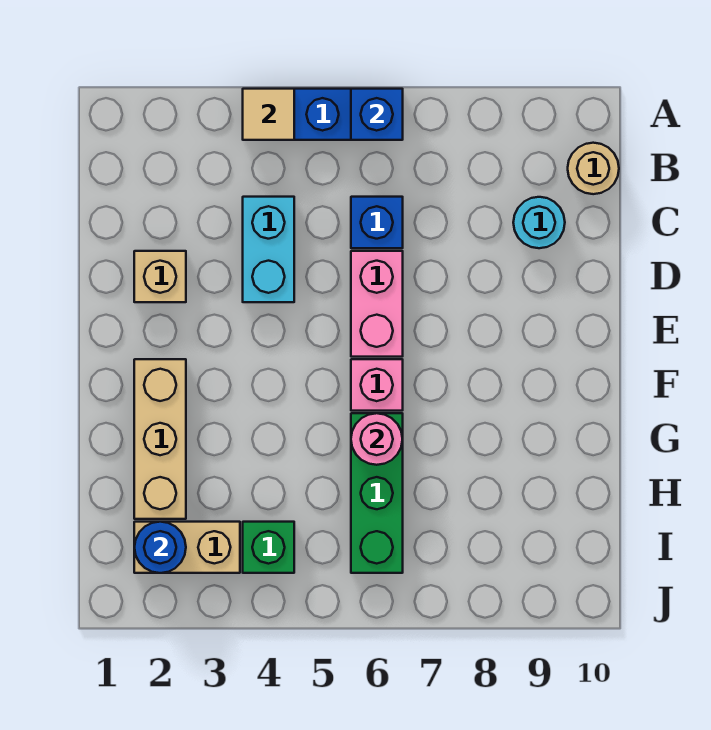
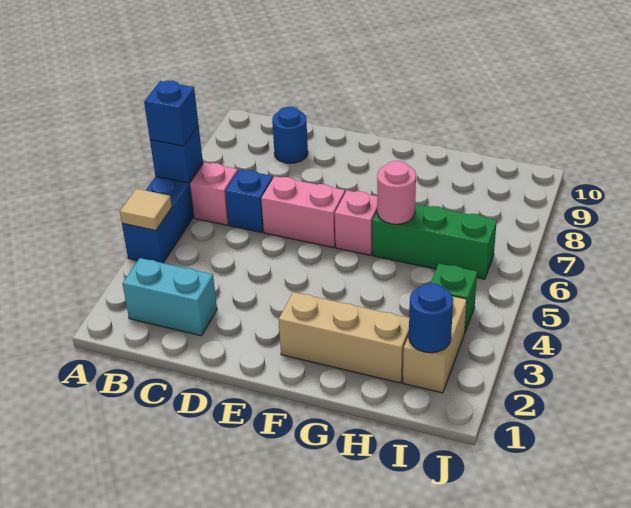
none -> blue brick A6 level 3
none -> pink brick B6 level 1
tan round brick B10 level 1 -> none
cyan brick C4:D4 level 1 -> cyan brick B2:C2 level 1
cyan round brick C9 level 1 -> blue round brick C9 level 1
tan brick D2 level 1 -> none

